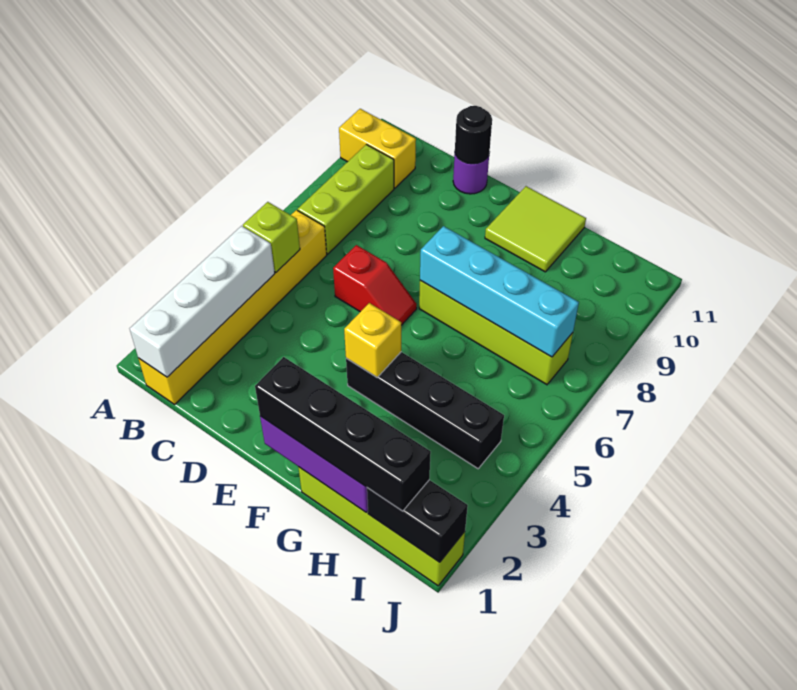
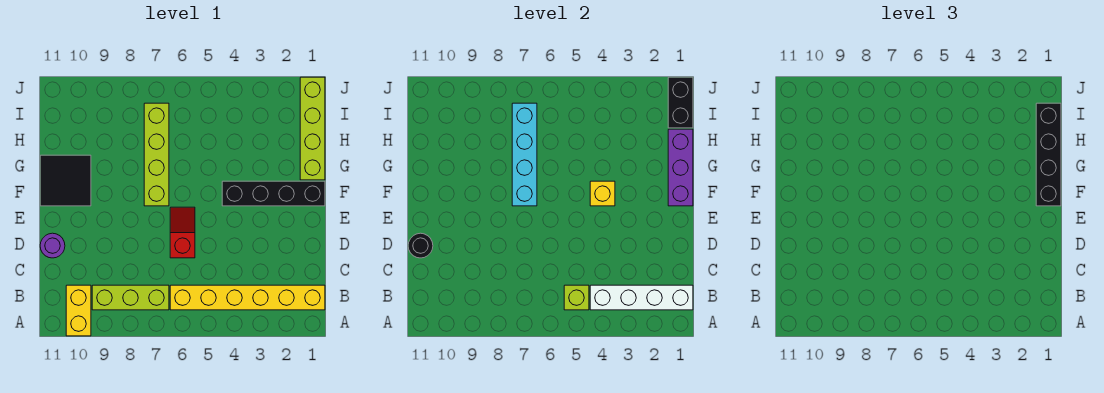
black brick F4:I4 level 1 -> black brick F1:F4 level 1
lime tile F10:G11 level 1 -> black tile F10:G11 level 1

